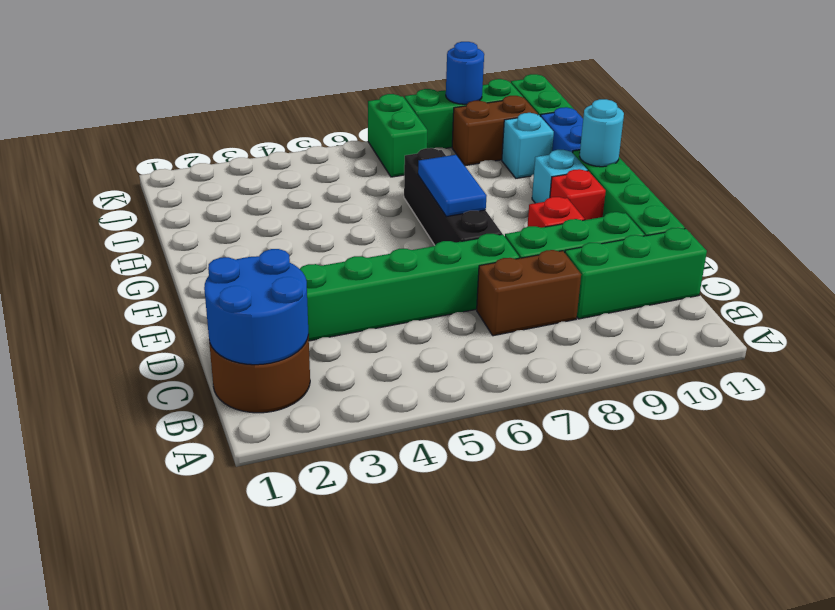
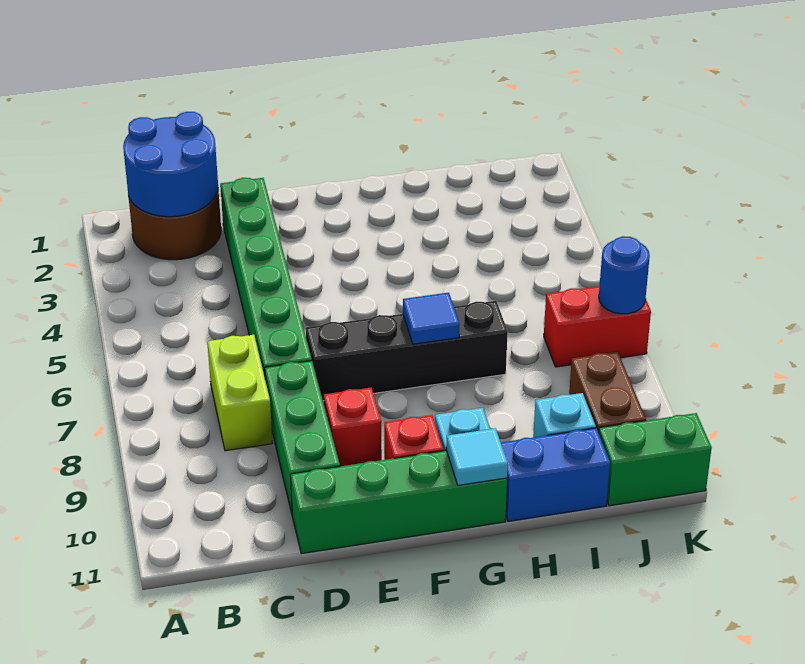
brown brick C7:C8 level 1 -> lime brick C7:C8 level 1
green brick C9:C11 level 1 -> none
blue tile F7:G7 level 2 -> blue tile G7 level 2
cyan round brick G11 level 2 -> cyan tile G11 level 2
green brick J7:K7 level 1 -> red brick J7:K7 level 1
green brick K8:K10 level 1 -> none
blue round brick K9 level 2 -> blue round brick K7 level 2

